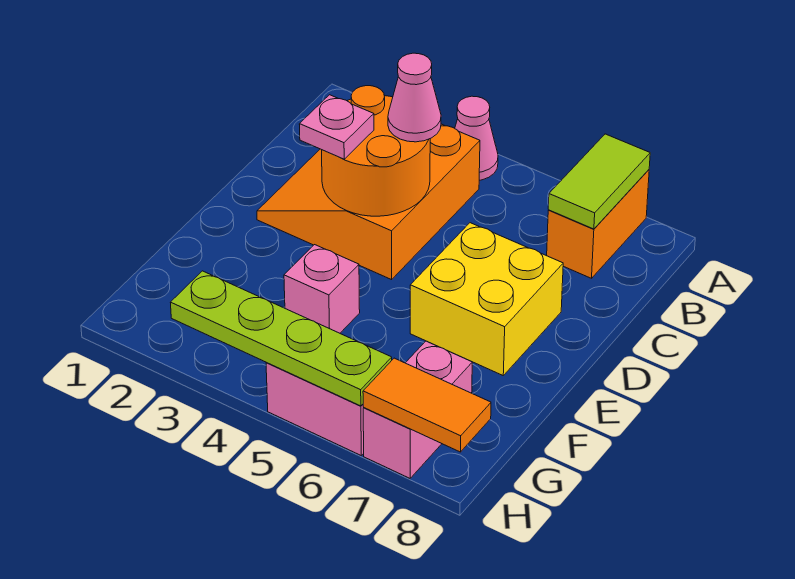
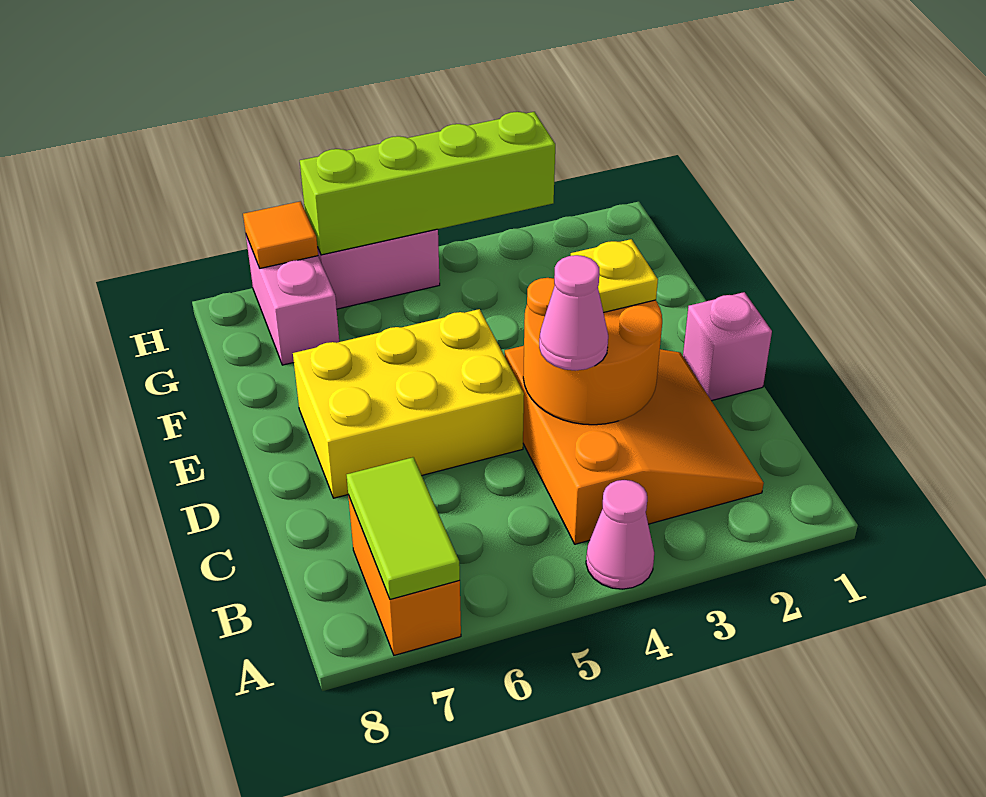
pink plate D3 level 3 -> yellow plate D3 level 3
yellow brick D6:E7 level 1 -> yellow brick D5:E7 level 1
pink brick F4 level 1 -> pink brick D1 level 1
lime plate H3:H6 level 2 -> lime brick H3:H6 level 2
orange tile H7:H8 level 2 -> orange tile H7 level 2

